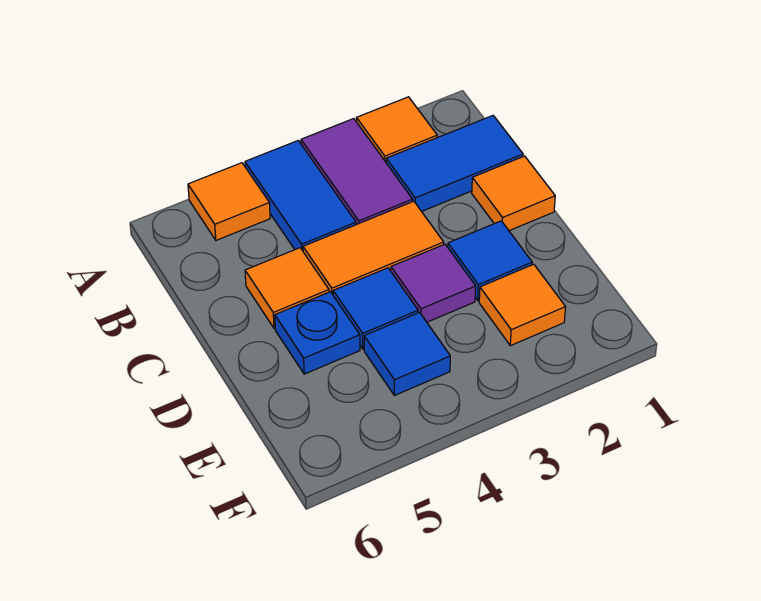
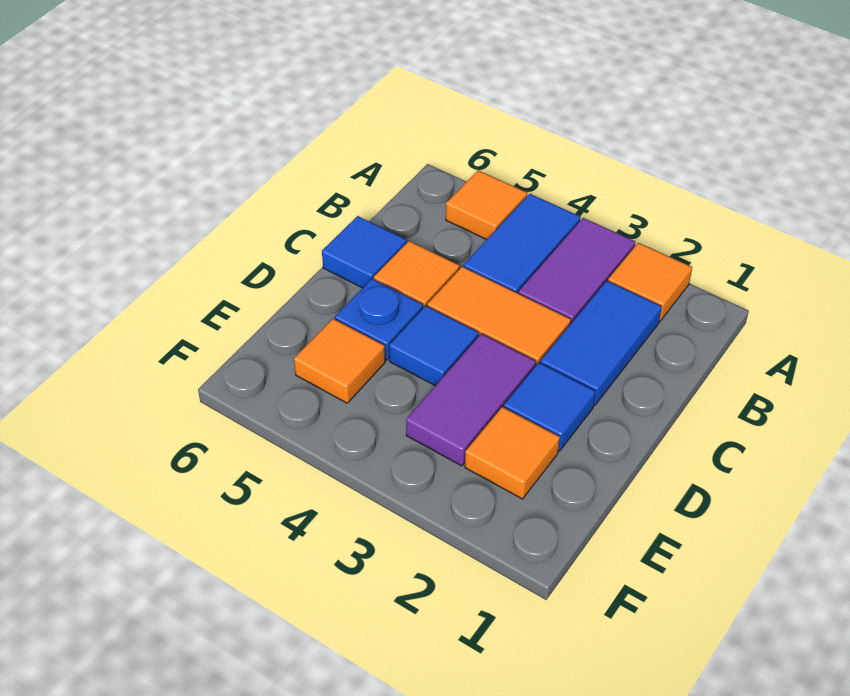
blue tile B1:B2 level 1 -> blue tile B2:C2 level 1
orange tile C1 level 1 -> orange tile E5 level 1
purple tile D3 level 1 -> purple tile D3:E3 level 1
blue tile E4 level 1 -> blue tile C6 level 1

